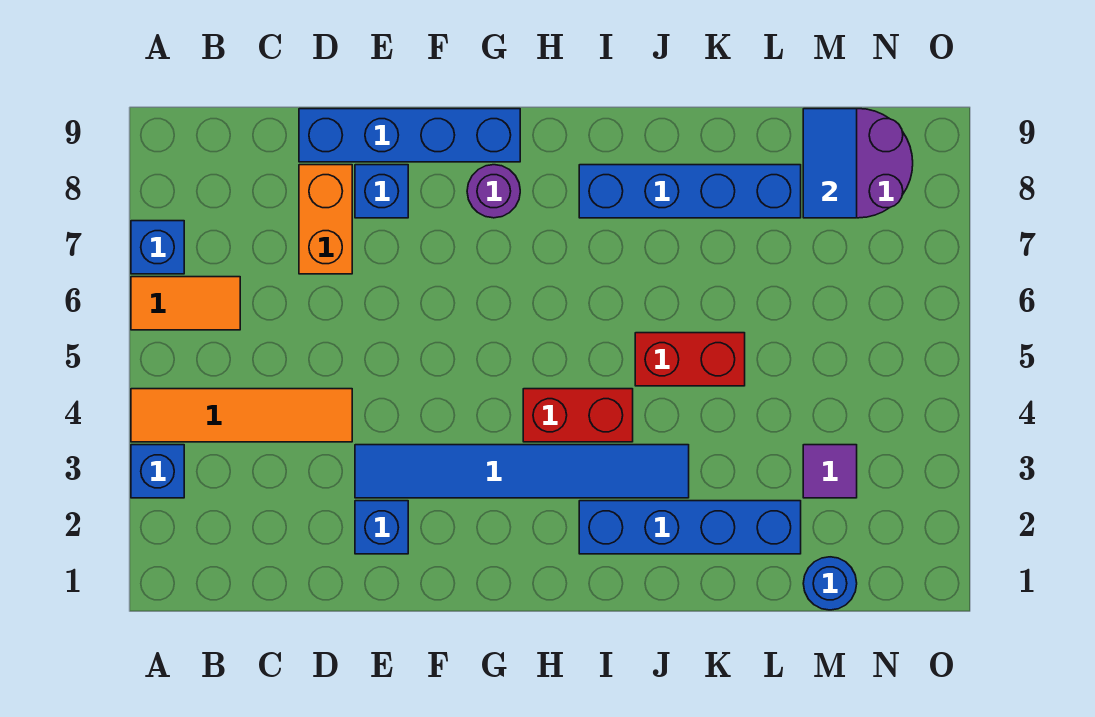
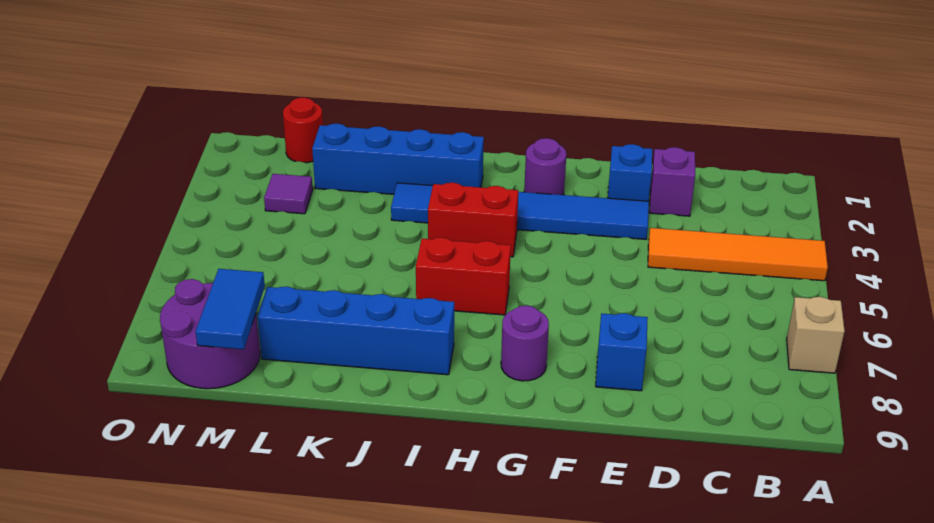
blue brick A3 level 1 -> none
orange tile A6:B6 level 1 -> none
blue brick A7 level 1 -> tan brick A7 level 1
none -> purple brick D2 level 1
orange brick D7:D8 level 1 -> none
blue brick D9:G9 level 1 -> none
none -> purple round brick G2 level 1
red brick J5:K5 level 1 -> red brick H6:I6 level 1
blue round brick M1 level 1 -> red round brick M1 level 1

